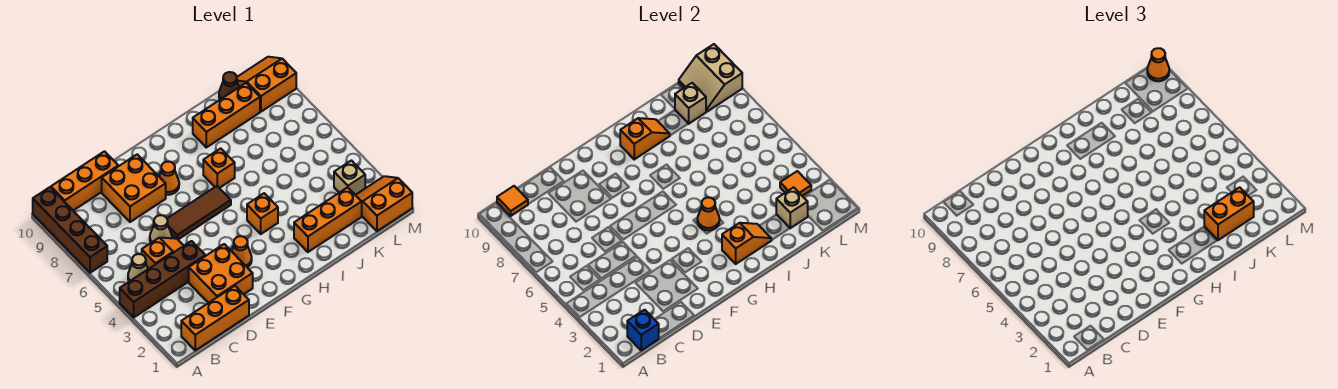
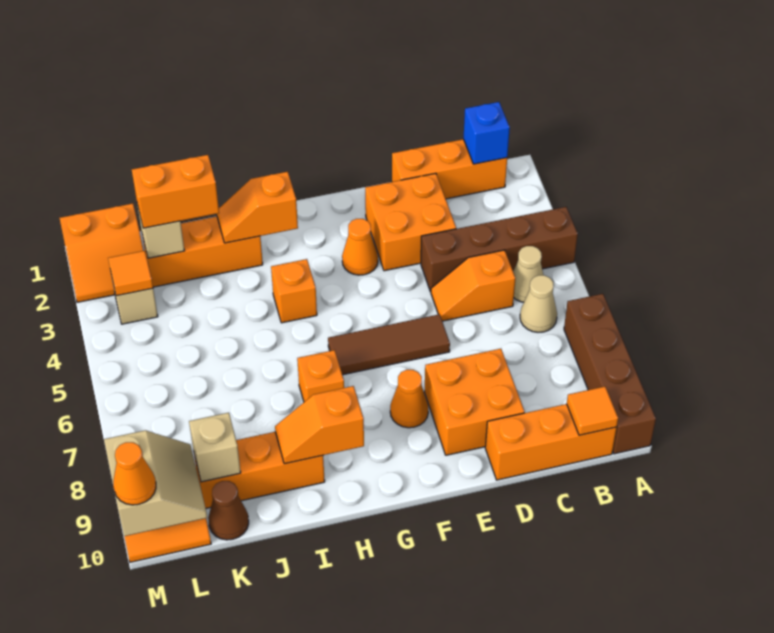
tan cone D6 level 1 -> tan cone B6 level 1
orange cone H4 level 2 -> none

